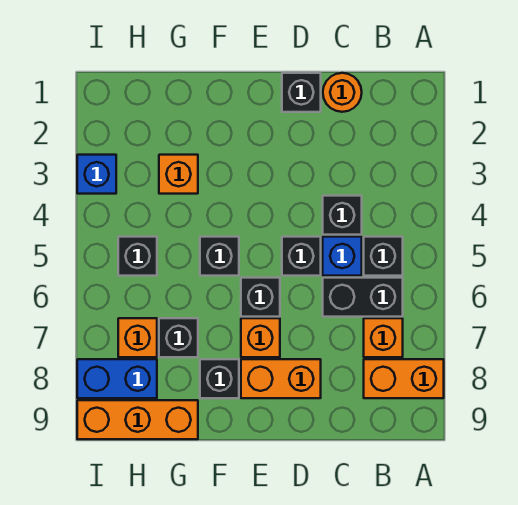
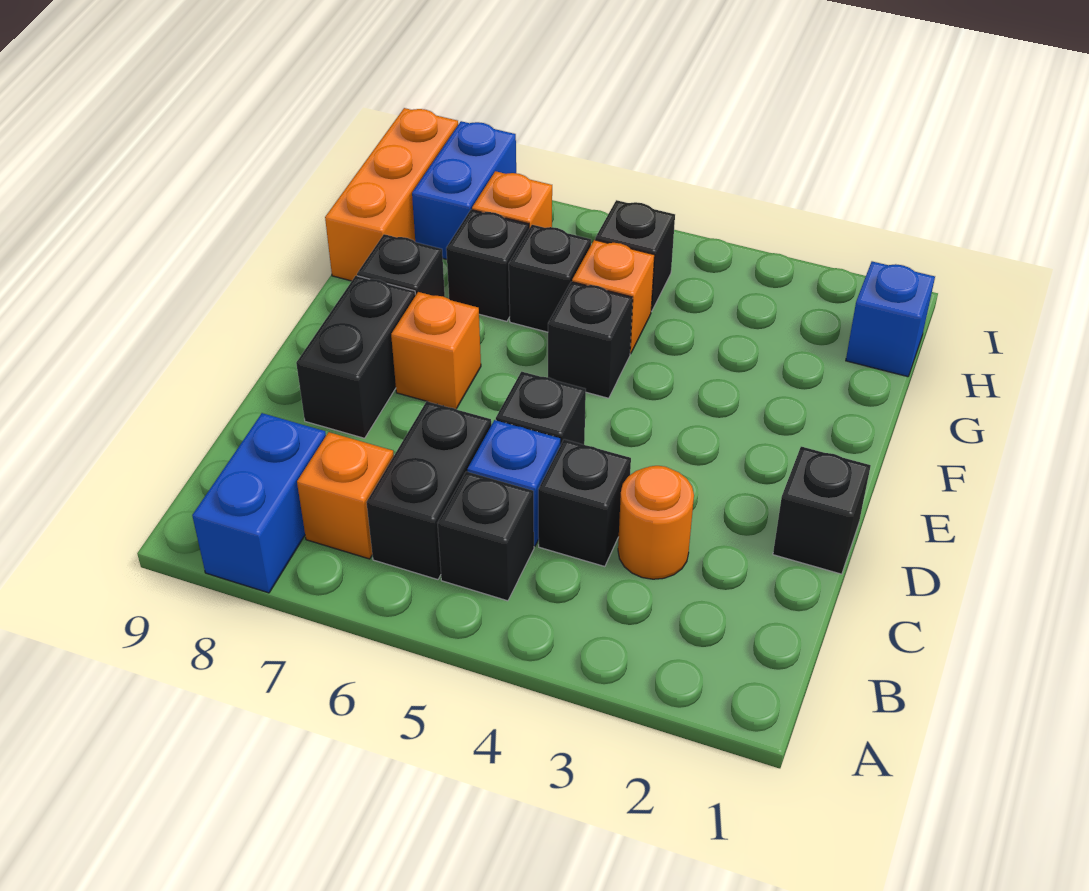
orange brick A8:B8 level 1 -> blue brick A8:B8 level 1
orange round brick C1 level 1 -> orange round brick C3 level 1
orange brick D8:E8 level 1 -> black brick D8:E8 level 1
black brick E6 level 1 -> black brick G6 level 1
orange brick G3 level 1 -> orange brick G5 level 1
blue brick I3 level 1 -> blue brick H1 level 1

